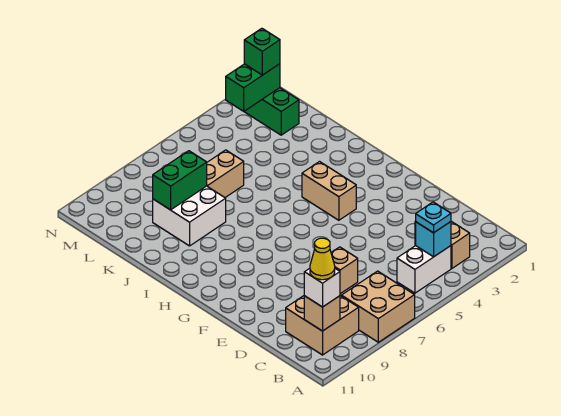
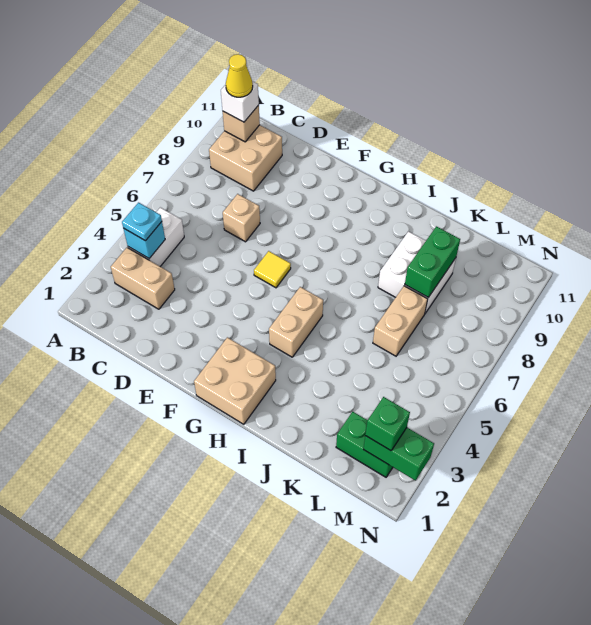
tan brick A7:B8 level 1 -> tan brick G1:H2 level 1
none -> yellow tile F6 level 1
tan brick G4:H4 level 1 -> tan brick H4:H5 level 1
green brick M2:M3 level 2 -> green brick M2:N2 level 2

